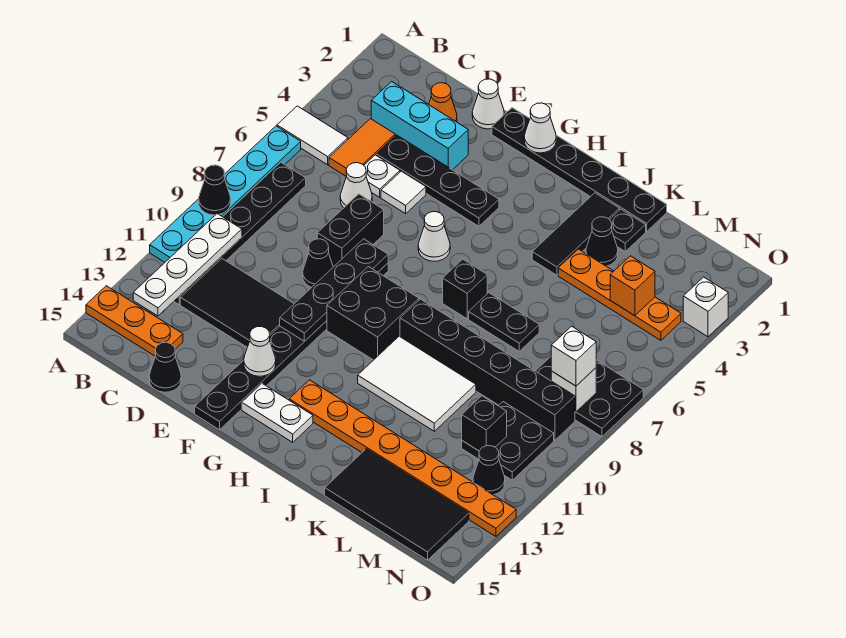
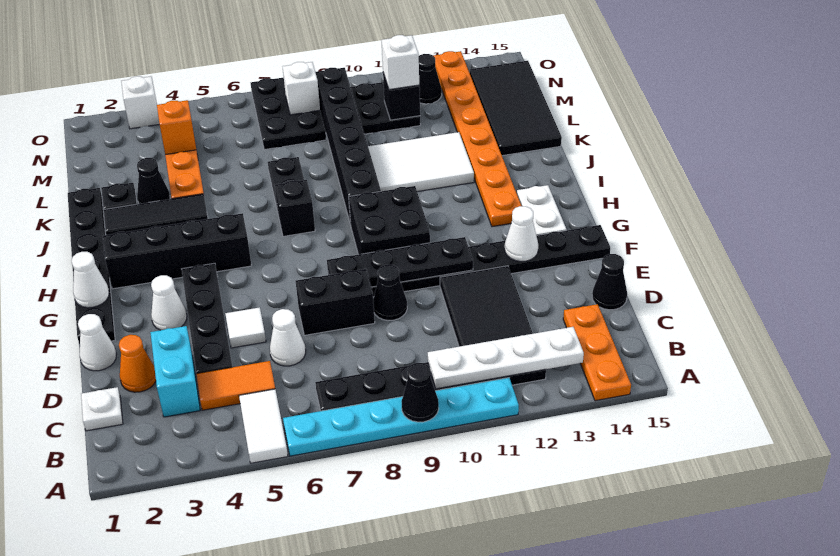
cyan brick C3:E3 level 1 -> cyan brick C3:D3 level 1
white plate D5 level 1 -> white plate C1 level 1
white cone G6 level 1 -> white cone F3 level 1
none -> black brick H2:H5 level 1
white tile I10:K11 level 1 -> white tile J10:K12 level 1
white brick N8 level 3 -> white brick M11 level 3

